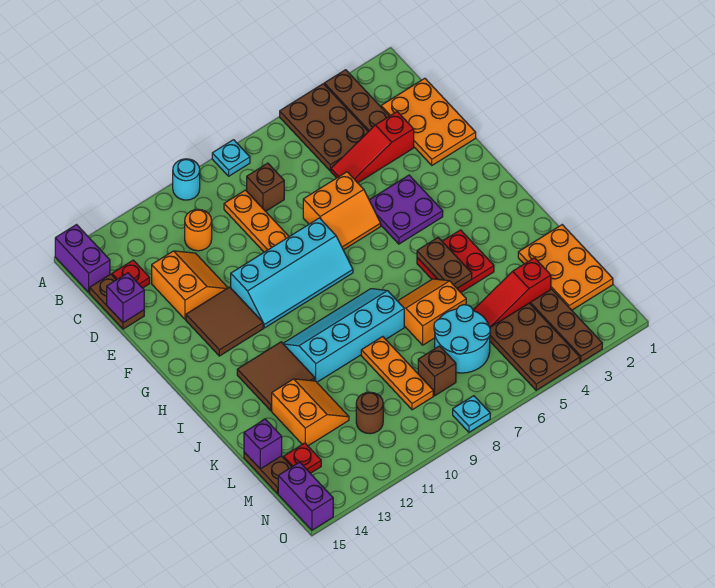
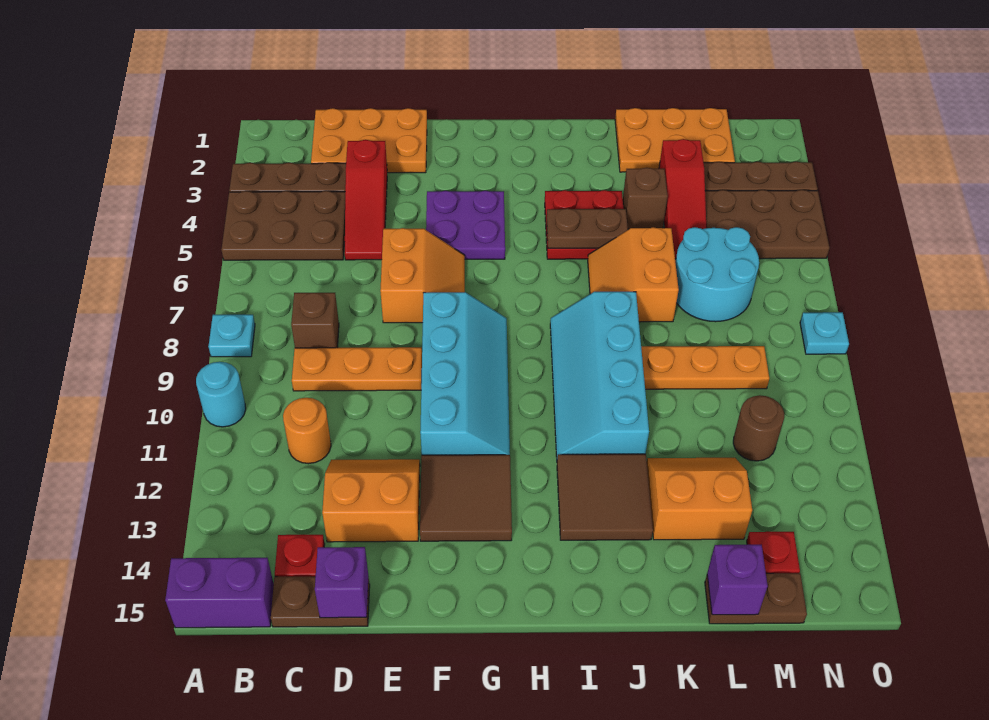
brown brick M8 level 1 -> brown brick K4 level 1
purple brick N15:O15 level 1 -> none

